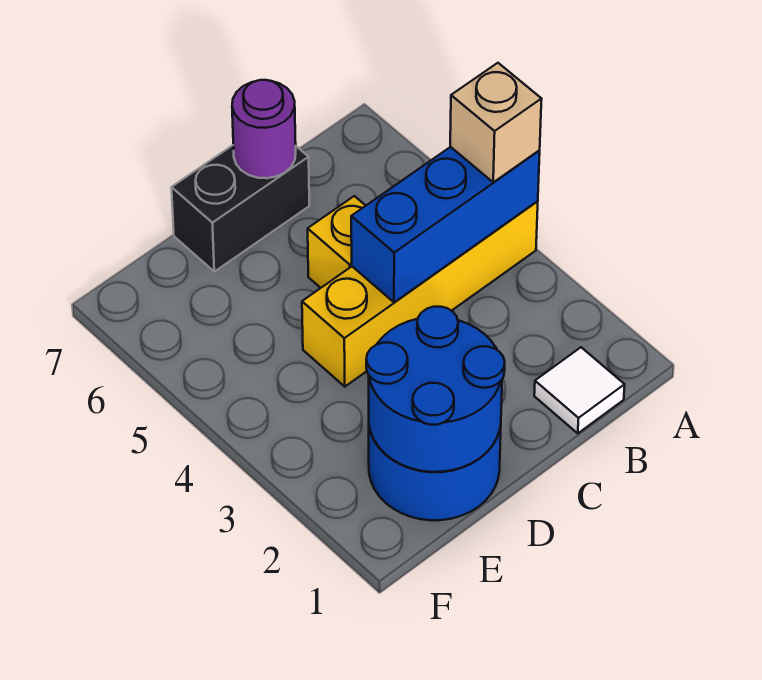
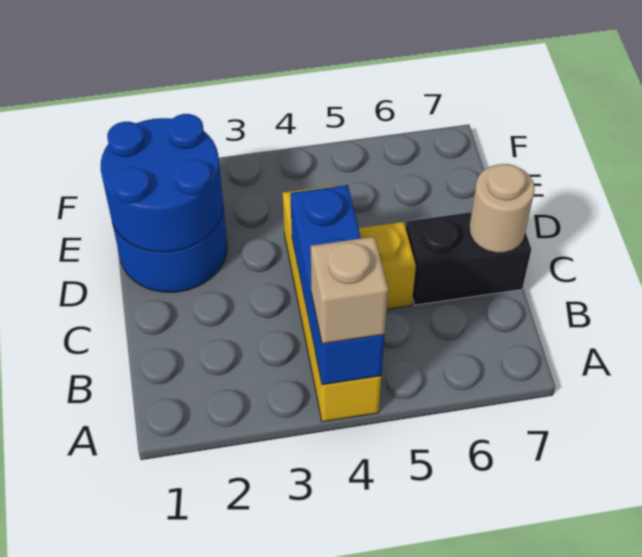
white tile B1 level 1 -> none
black brick C7:D7 level 1 -> black brick C6:C7 level 1
purple round brick C7 level 2 -> tan round brick C7 level 2

